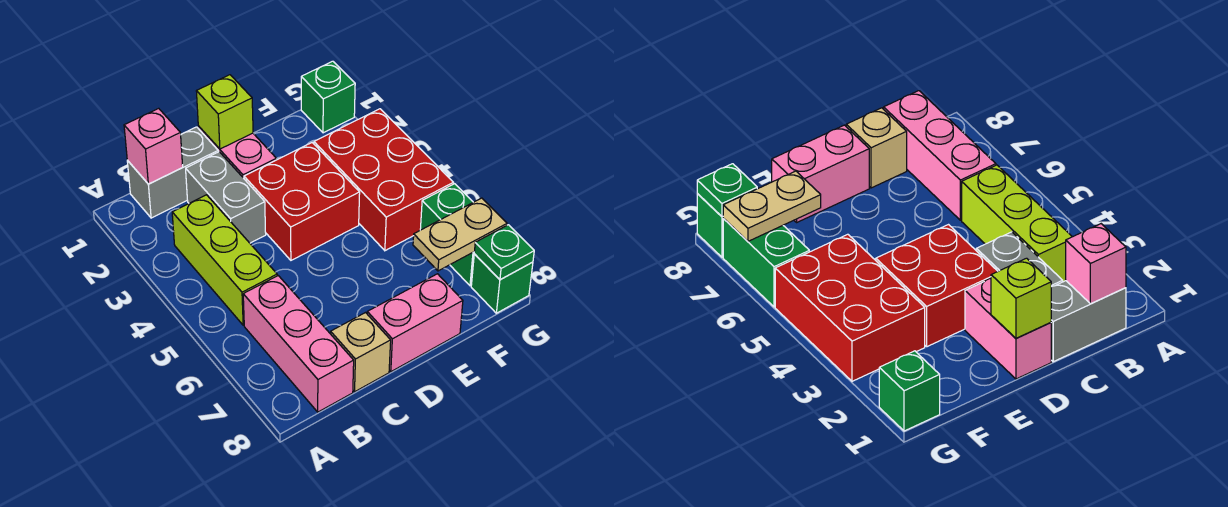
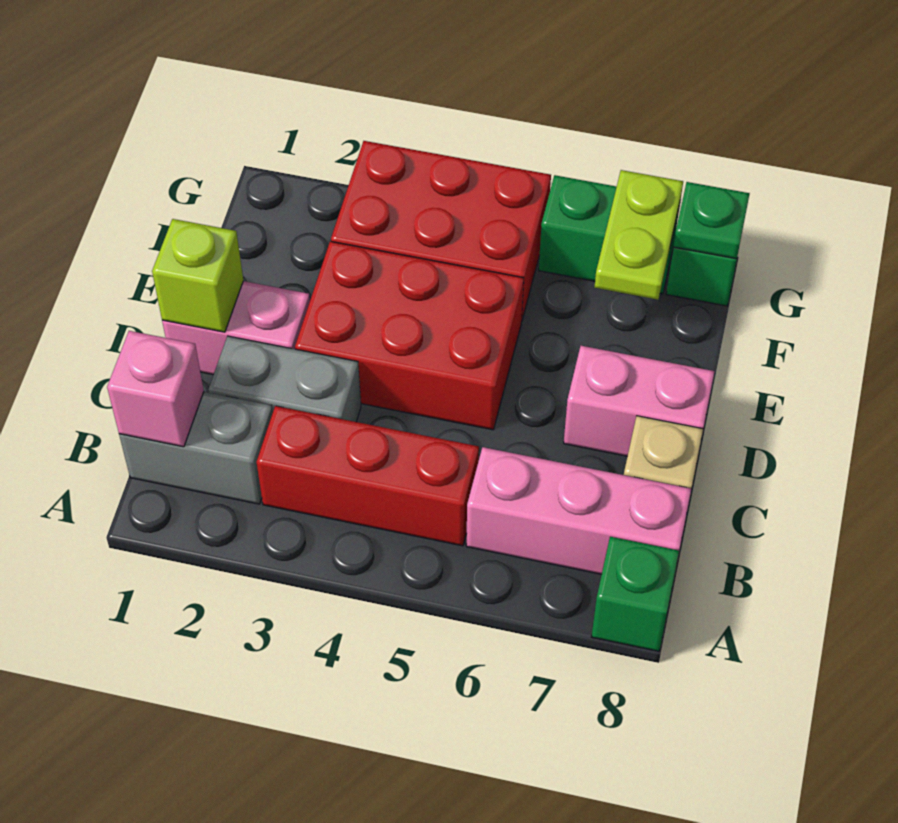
grey brick B1:C1 level 1 -> grey brick B1:B2 level 1
lime brick B3:B5 level 1 -> red brick B3:B5 level 1
red brick D3:E4 level 1 -> red brick D3:E5 level 1
pink brick D8:E8 level 1 -> pink brick D7:D8 level 1
tan plate F7:G7 level 2 -> lime plate F7:G7 level 2
green brick G1 level 1 -> green brick A8 level 1

